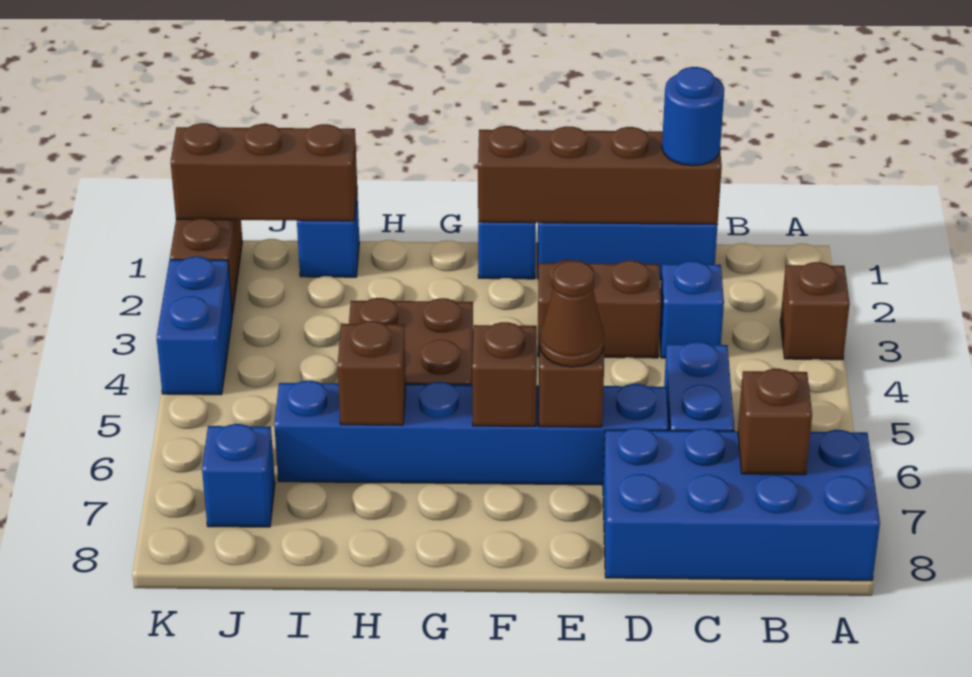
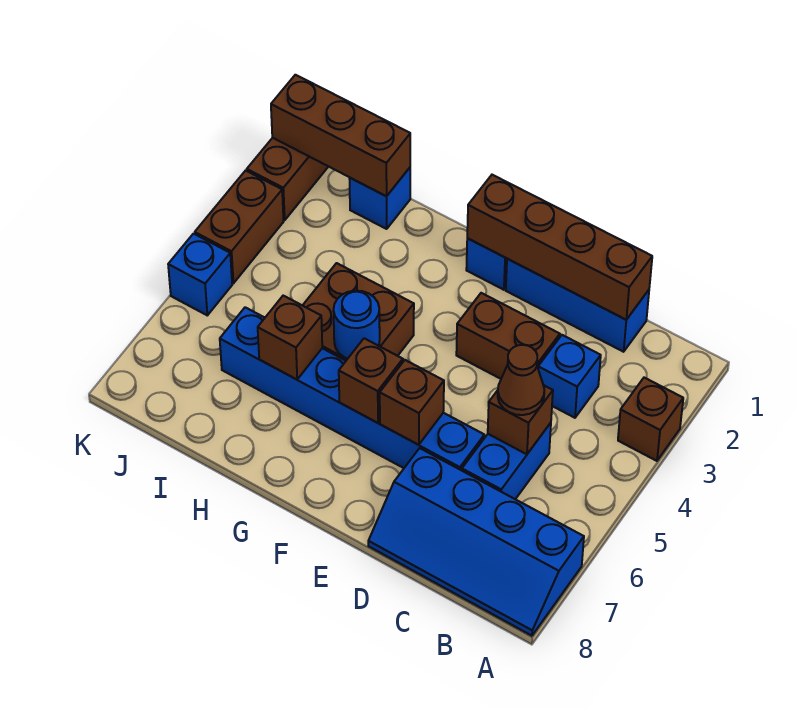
blue brick A7:D8 level 1 -> blue slope A7:D8 level 1 top 7
brown brick B7 level 2 -> brown brick C5 level 2
blue round brick C1 level 3 -> blue round brick G5 level 2
brown cone E6 level 3 -> brown cone C5 level 3
blue brick J7 level 1 -> blue brick K5 level 1
blue brick K3:K4 level 1 -> brown brick K3:K4 level 1

